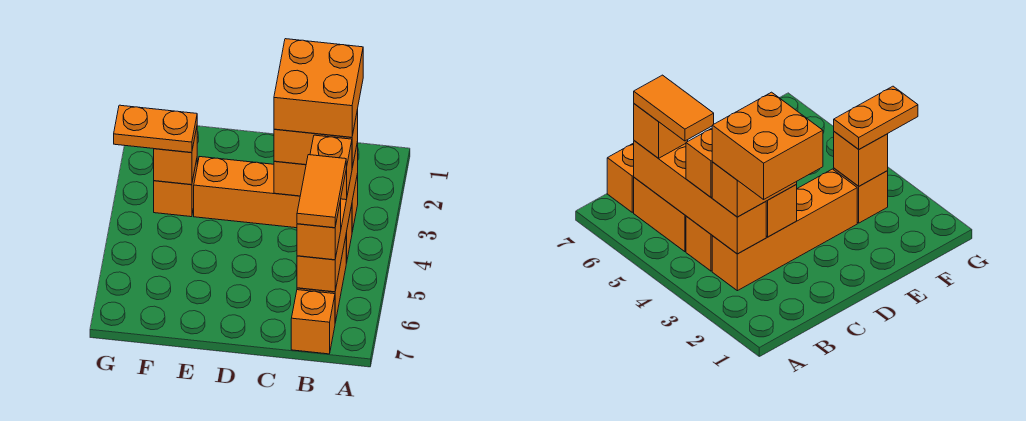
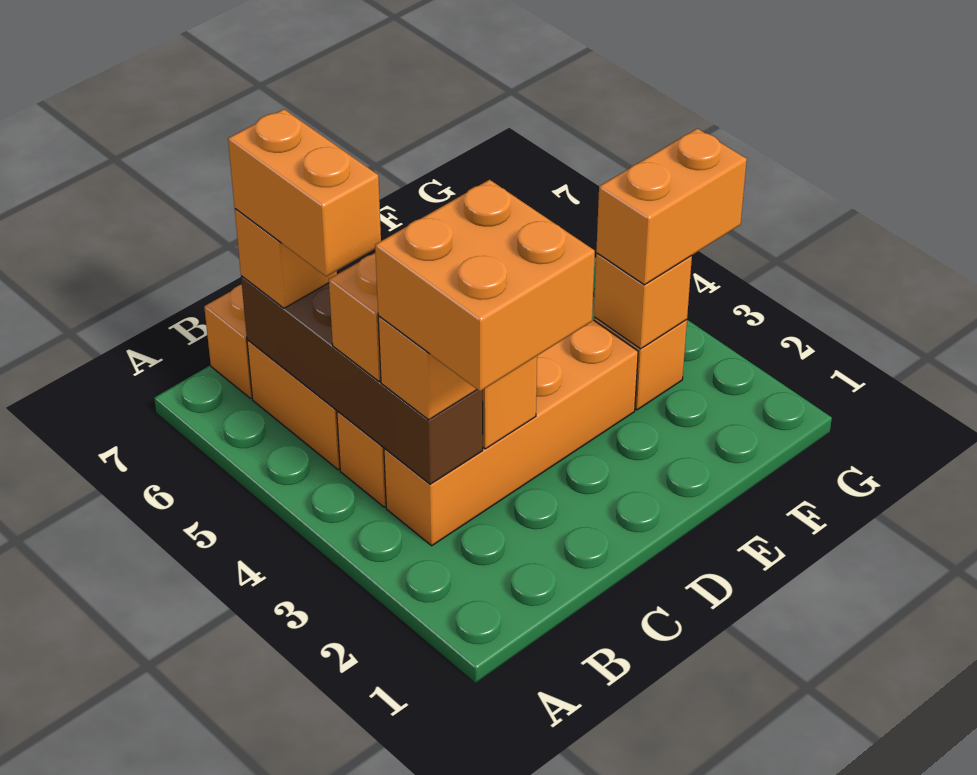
orange brick B3:B6 level 2 -> brown brick B3:B6 level 2
orange tile B5:B6 level 4 -> orange brick B5:B6 level 4
orange plate F3:G3 level 3 -> orange brick F3:G3 level 3

